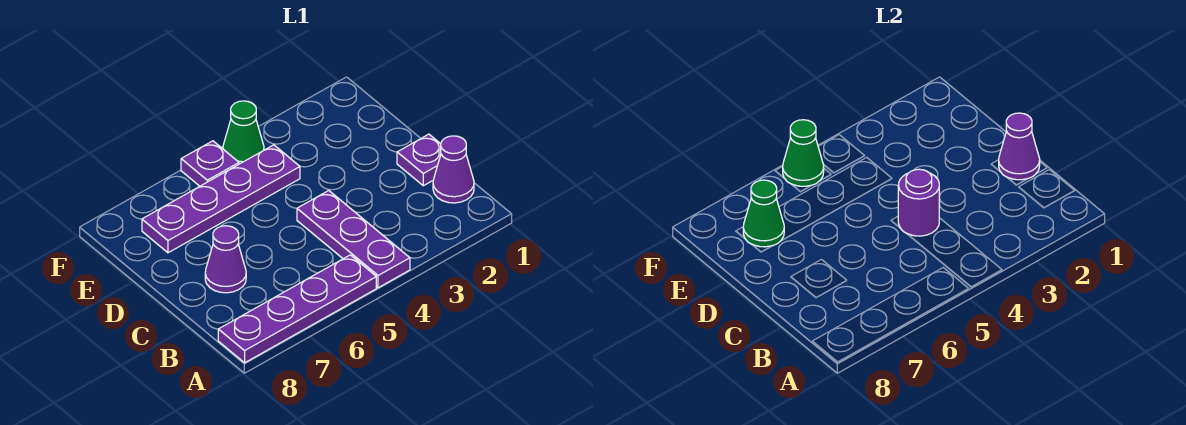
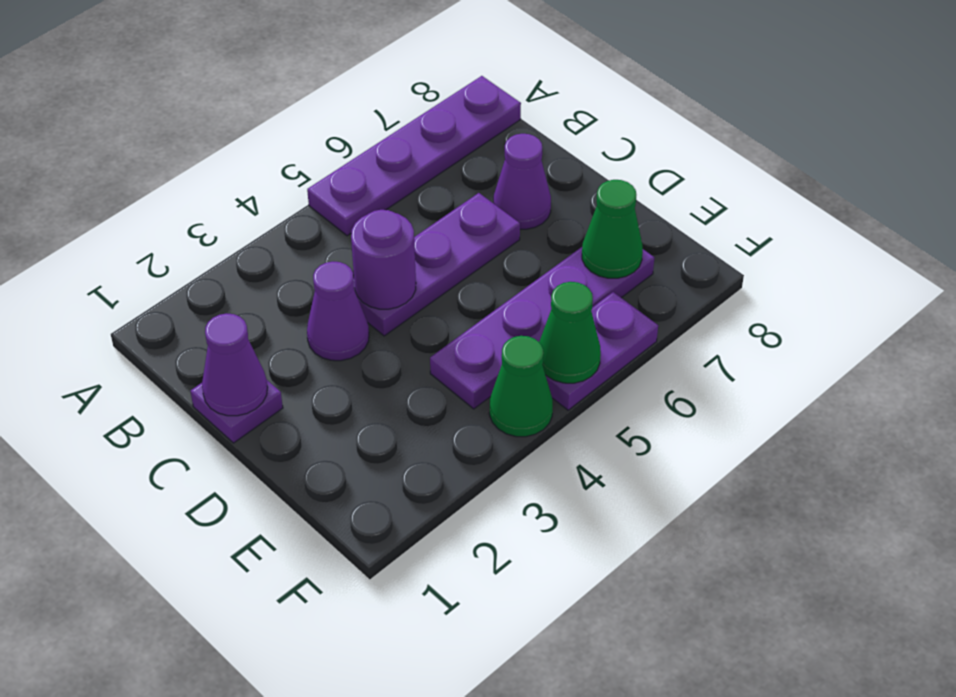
purple plate A4:C4 level 1 -> purple plate C4:C6 level 1
purple cone B1 level 1 -> purple cone C3 level 1
purple plate F5 level 1 -> purple plate F5:F6 level 1

